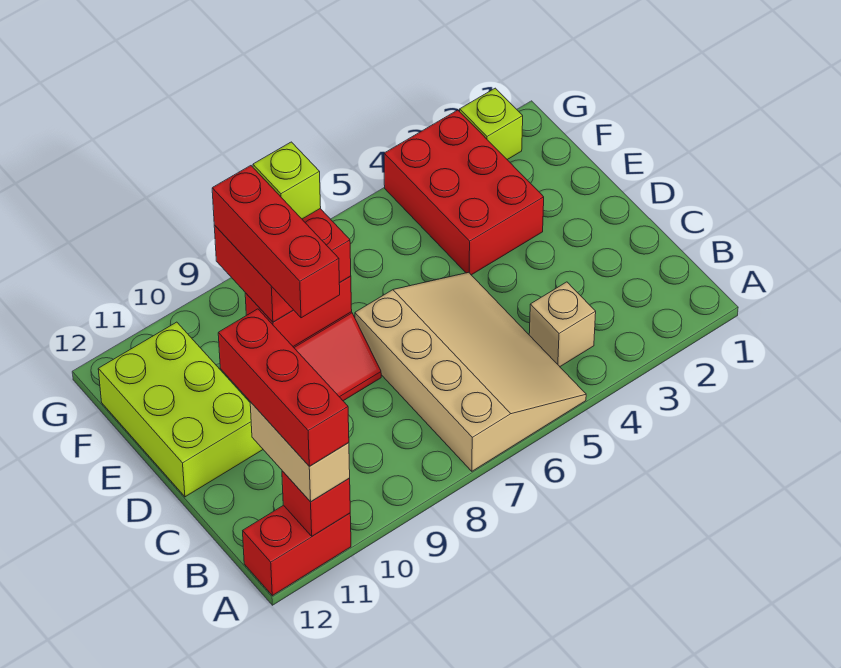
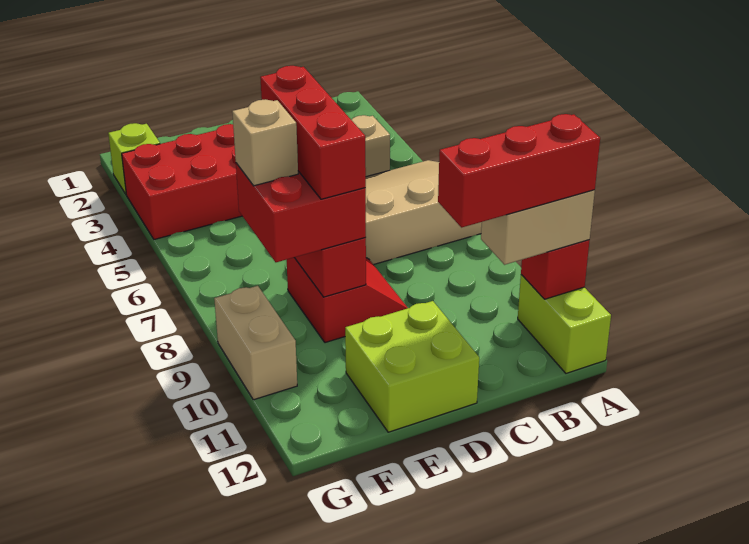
red brick A11:A12 level 1 -> lime brick A11:A12 level 1
red brick D9:F9 level 4 -> red brick E7:E9 level 4
lime brick D11:F12 level 1 -> lime brick D11:E12 level 1
lime brick F8 level 4 -> tan brick F8 level 4
none -> tan brick G9:G10 level 1

